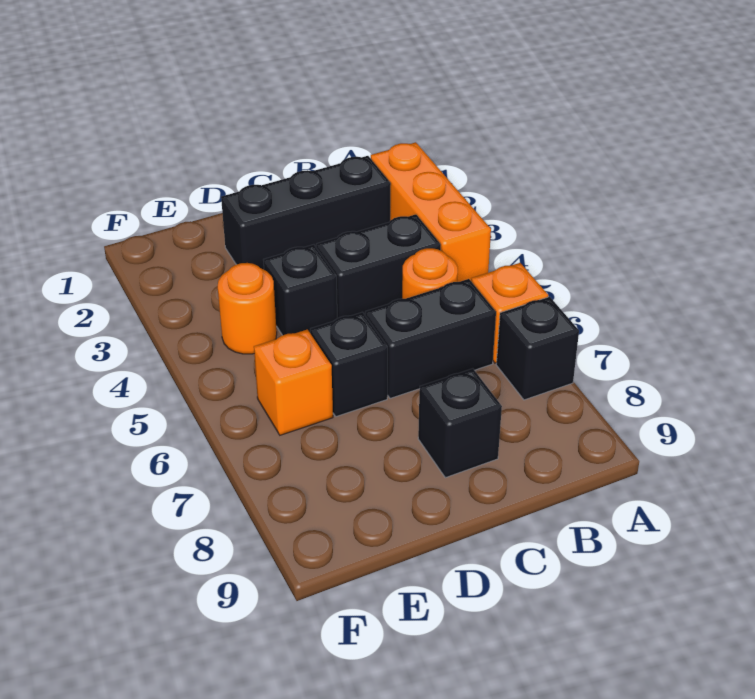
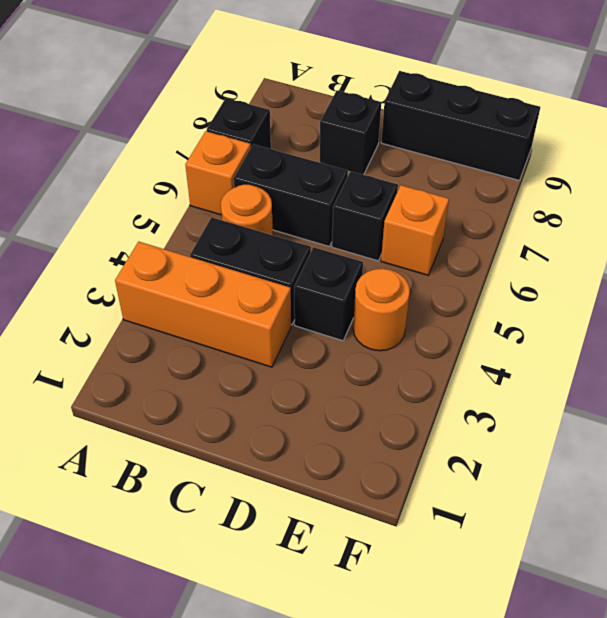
orange brick A2:A4 level 1 -> orange brick A3:C3 level 1
black brick B2:D2 level 1 -> black brick D9:F9 level 1

